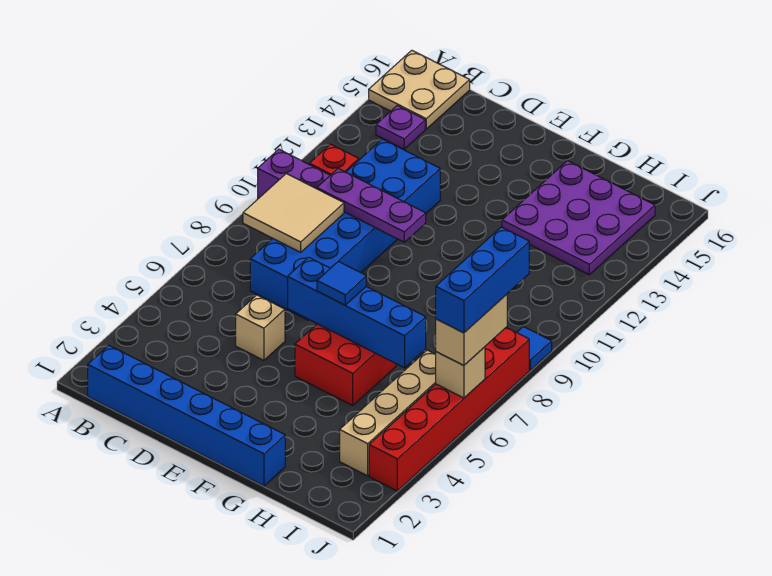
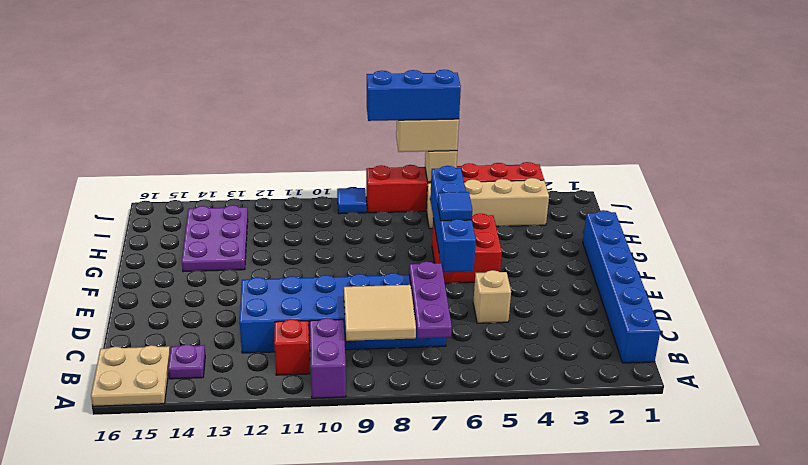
purple plate C10:E10 level 2 -> purple plate B7:D7 level 2
purple plate G13:I15 level 1 -> purple plate G13:I14 level 1

